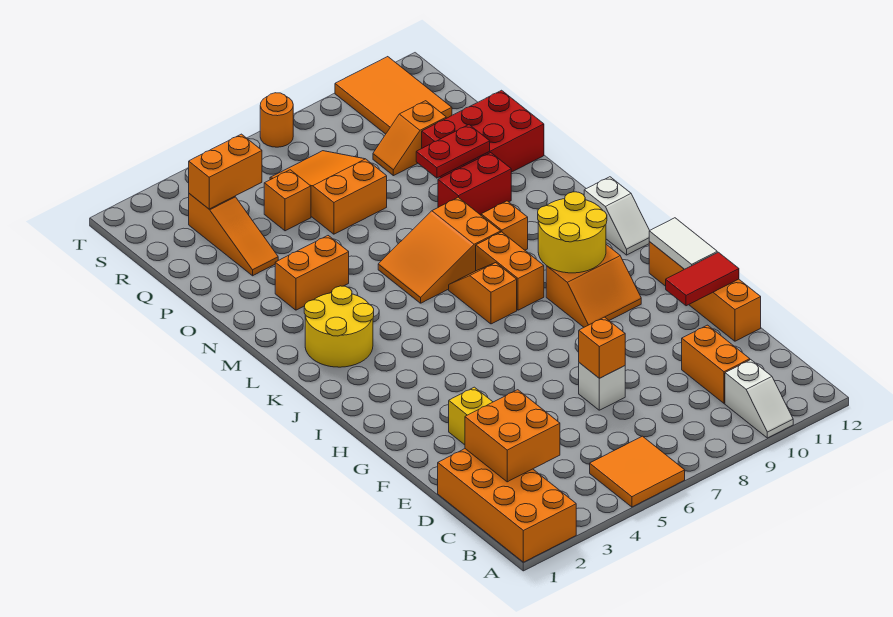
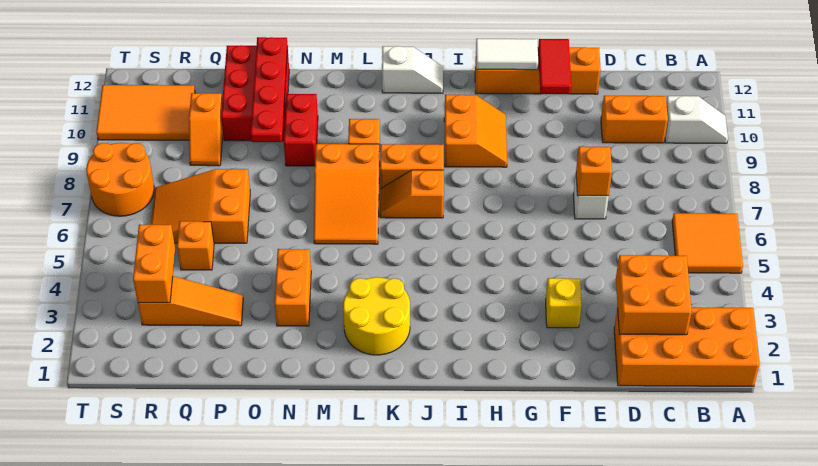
yellow round brick I9:J10 level 2 -> none
red plate O9:O10 level 2 -> red plate O9:O12 level 2
orange round brick T7 level 1 -> orange round brick S7:T8 level 1

